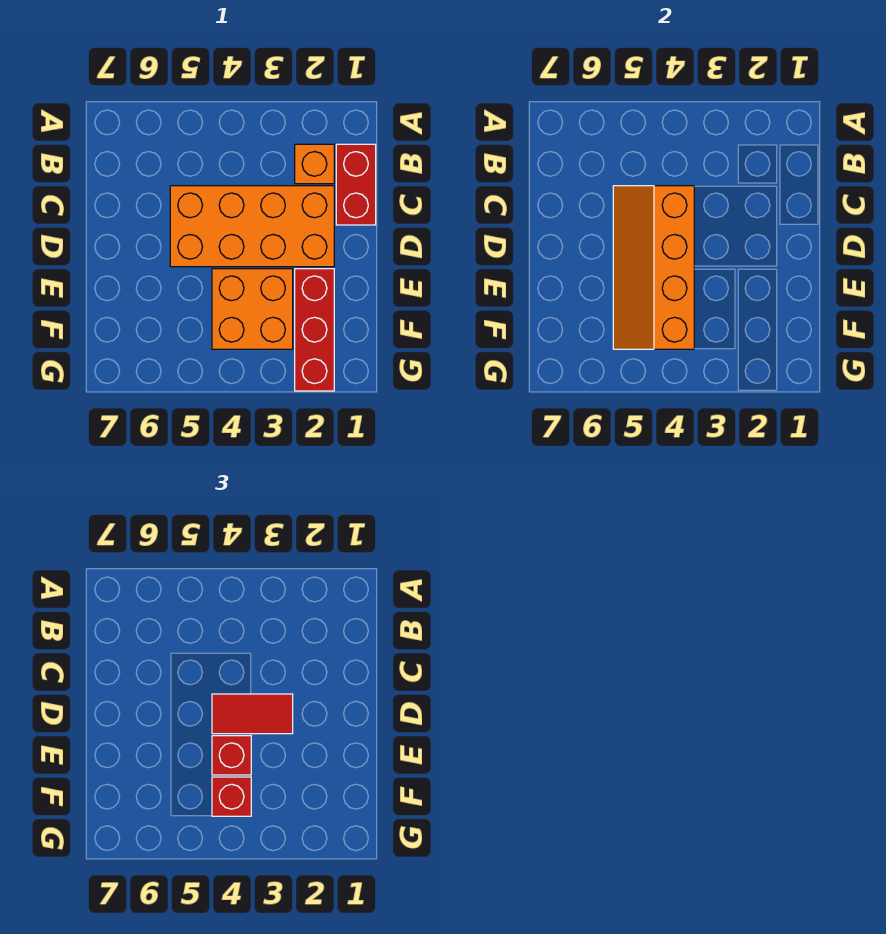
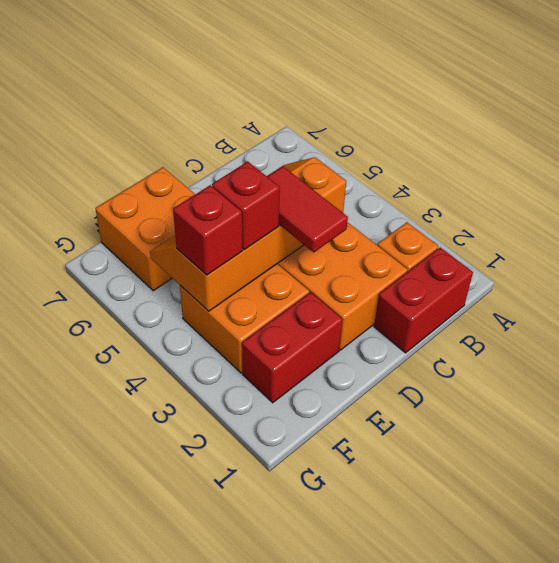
red brick E2:G2 level 1 -> red brick E2:F2 level 1
none -> orange brick E6:F7 level 1

